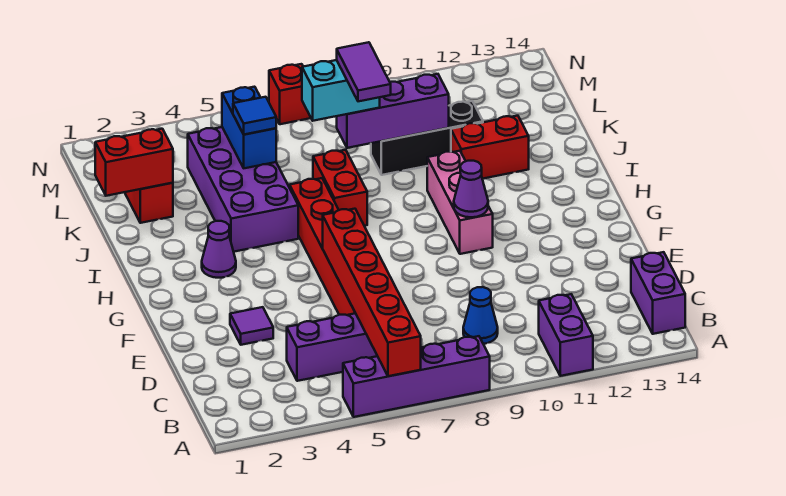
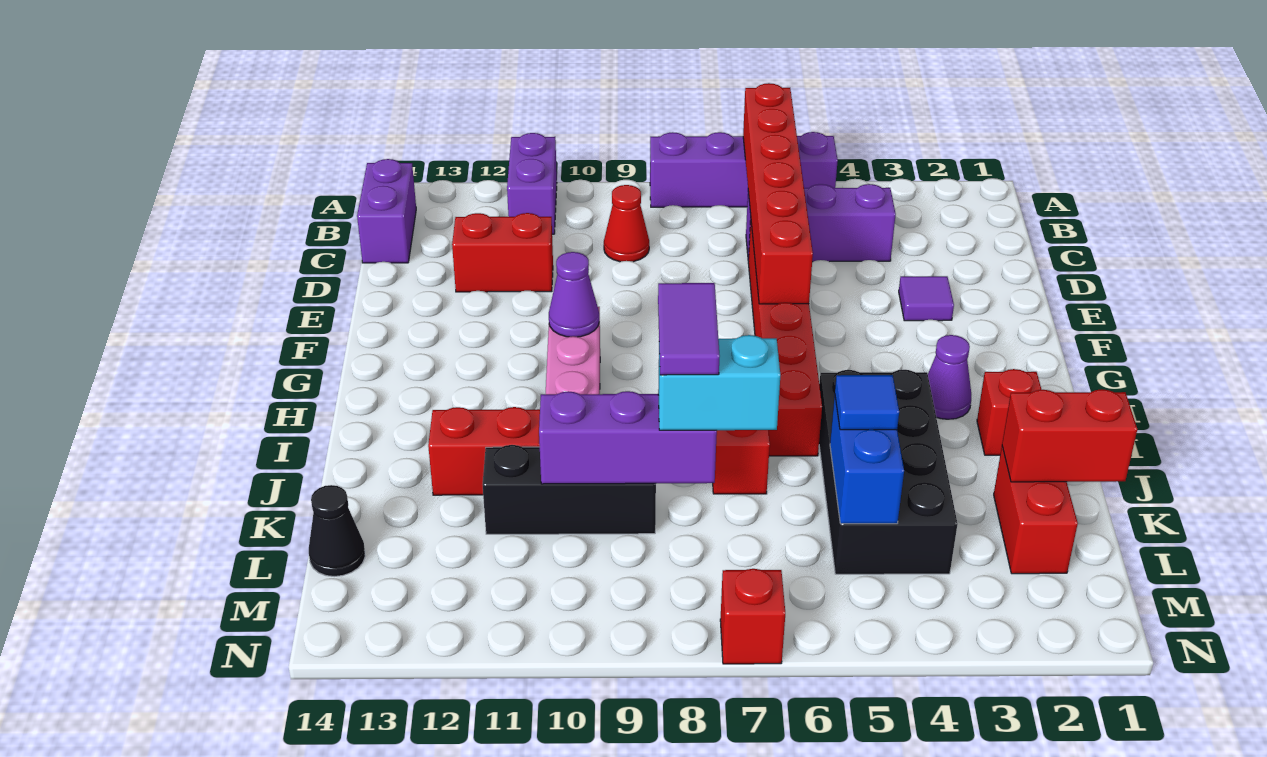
blue cone C9 level 1 -> red cone C9 level 1
none -> red brick D11:D12 level 1
none -> red brick I2 level 1
purple brick I4:L5 level 1 -> black brick I4:L5 level 1
none -> black cone L14 level 1

